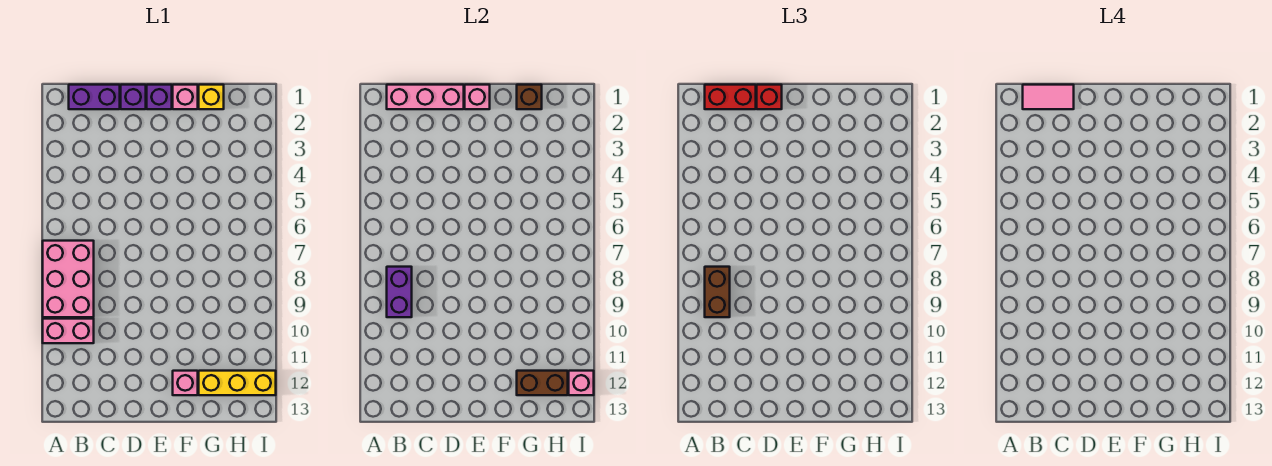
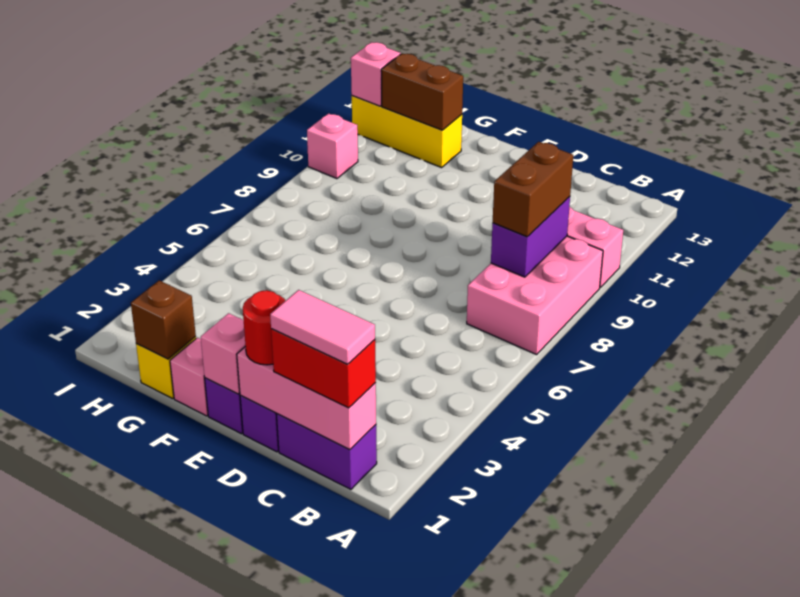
red brick D1 level 3 -> red round brick D1 level 3
pink brick F12 level 1 -> pink brick I10 level 1

